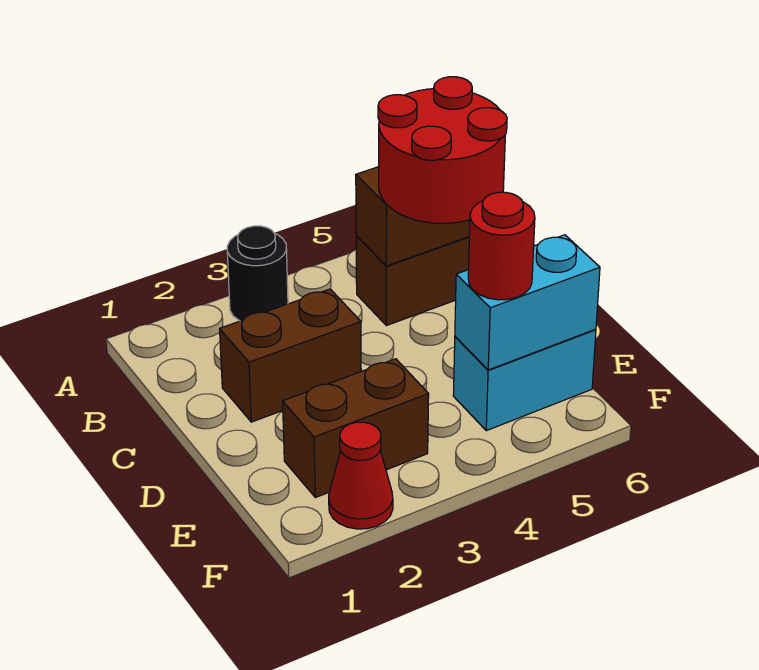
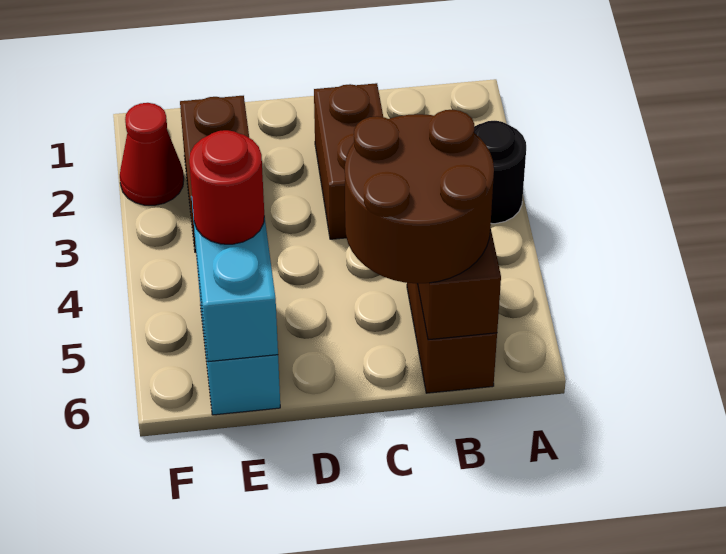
red round brick B5:C6 level 3 -> brown round brick B5:C6 level 3

